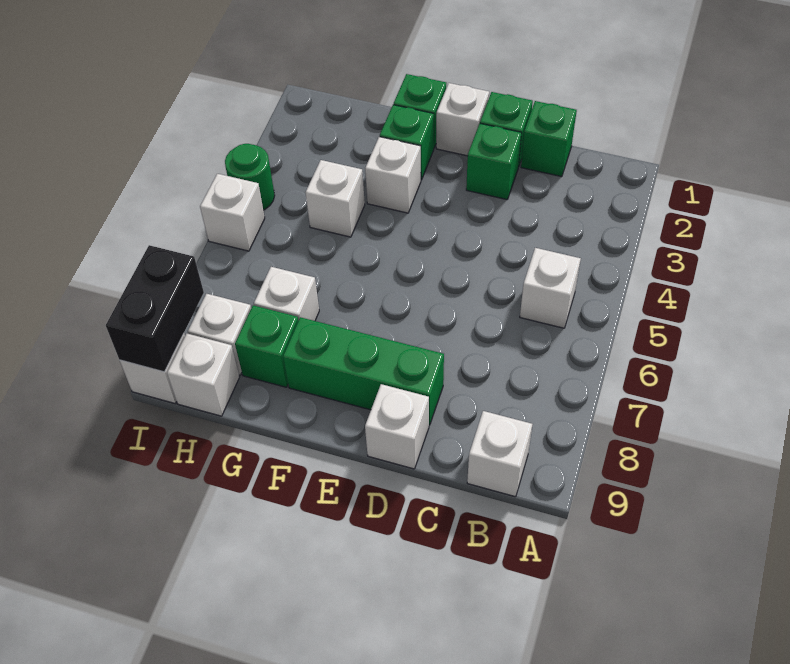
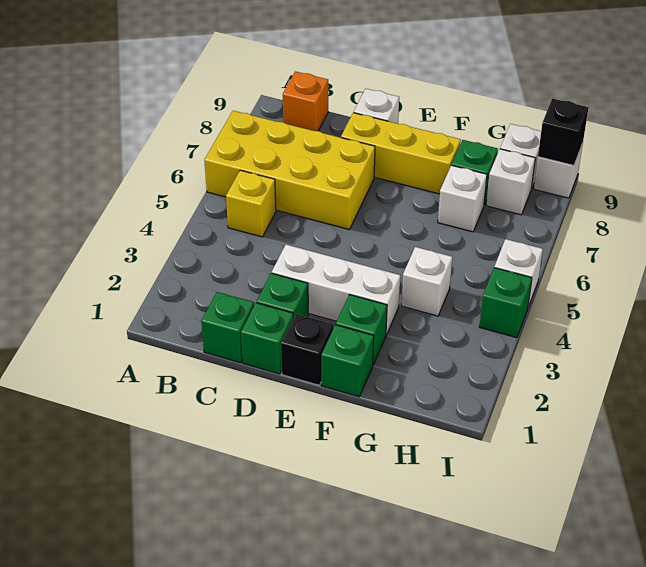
none -> yellow brick A6:D7 level 1
white brick B5 level 1 -> yellow brick B5 level 1
white brick B9 level 1 -> orange brick B9 level 1
green brick D8:F8 level 1 -> yellow brick D8:F8 level 1
white brick E1 level 1 -> black brick E1 level 1
white brick F3 level 1 -> white brick D3:F3 level 1
green round brick I4 level 1 -> green brick I4 level 1
black brick I8:I9 level 2 -> black brick I9 level 2

